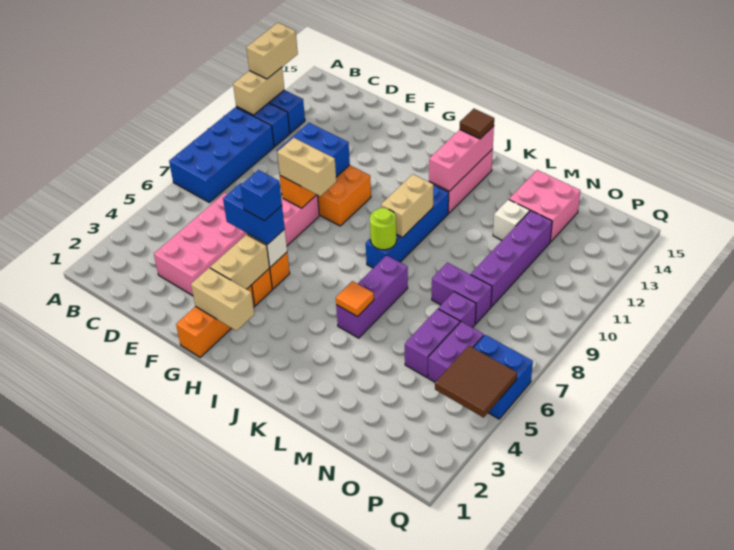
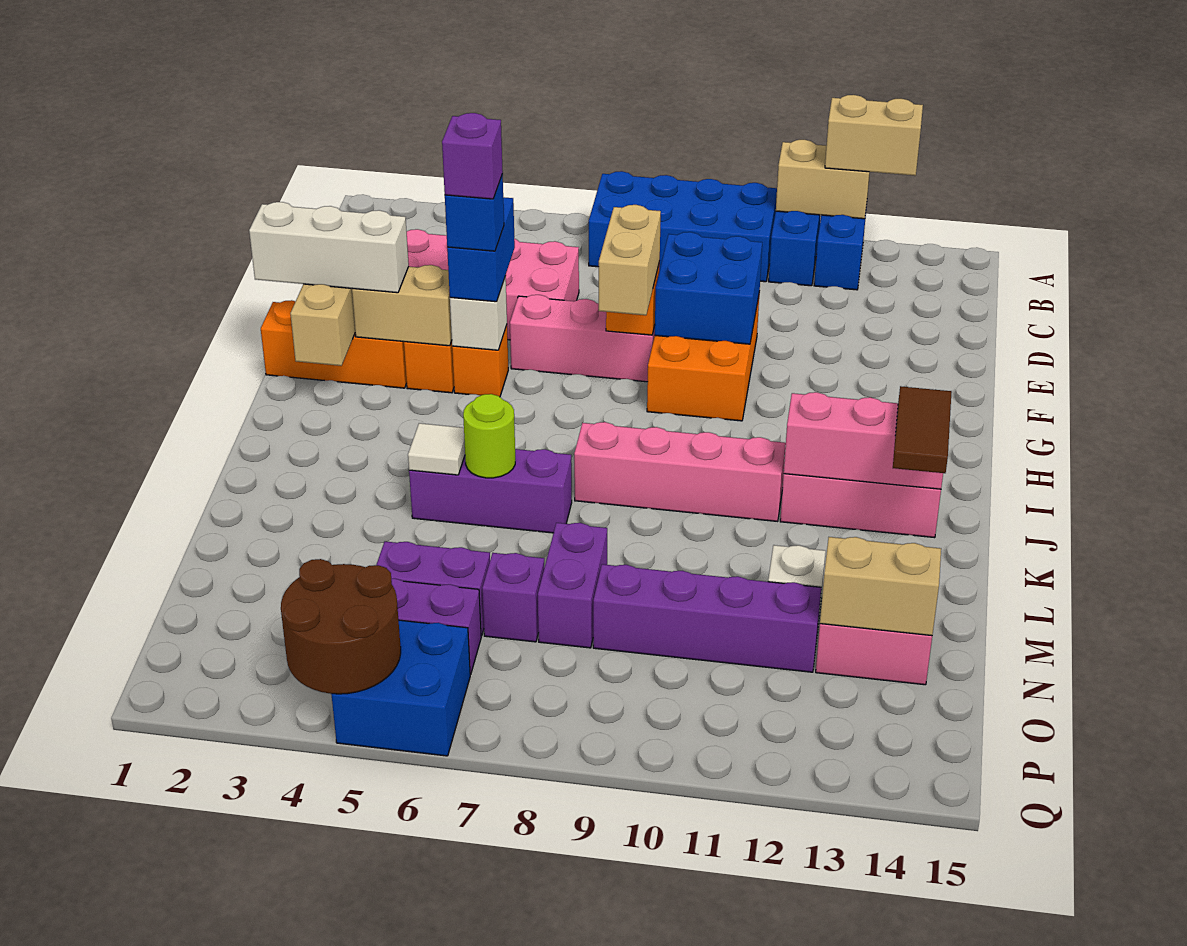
none -> white brick G1:G3 level 3
none -> purple brick G5 level 5
blue brick J8:J11 level 1 -> pink brick J8:J11 level 1
lime round brick J8 level 2 -> lime round brick K6 level 2
tan brick J9:J10 level 2 -> tan brick N13:N14 level 2
brown tile J14 level 3 -> brown tile J14:K14 level 3
orange tile K5 level 2 -> white tile K5 level 2
brown tile P4:Q5 level 2 -> brown round brick P4:Q5 level 2

